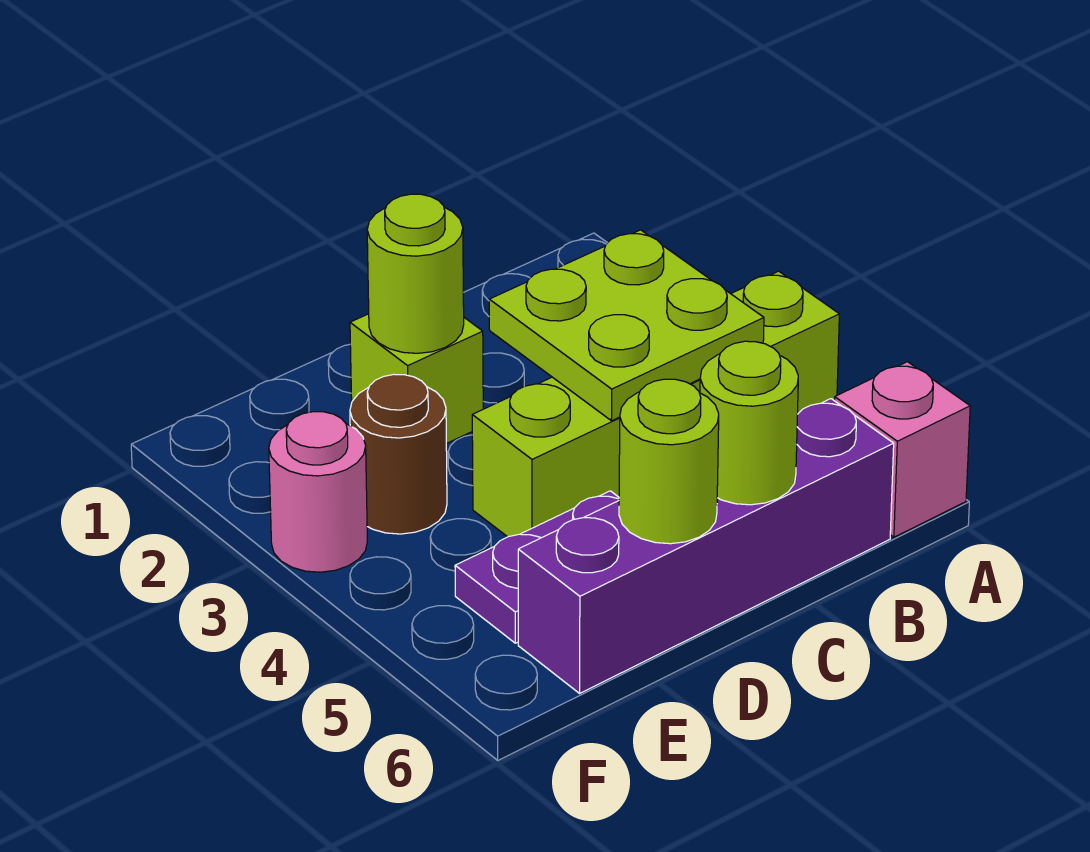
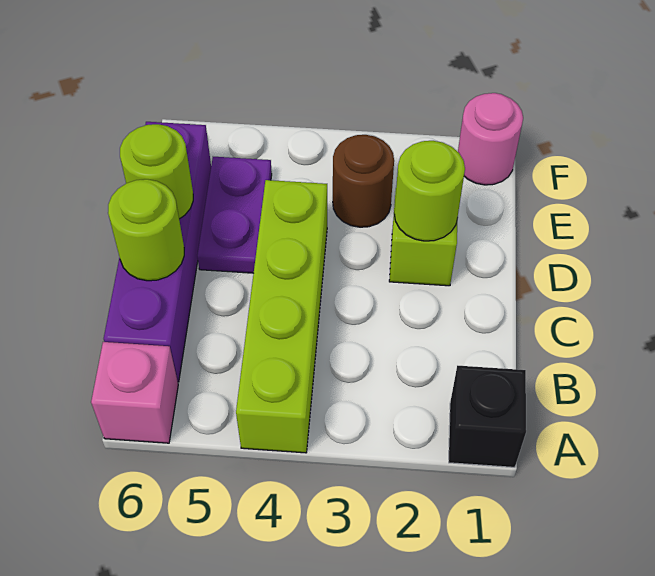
none -> black brick A1 level 1
lime plate B3:C4 level 2 -> none
pink round brick F3 level 1 -> pink round brick F1 level 1

